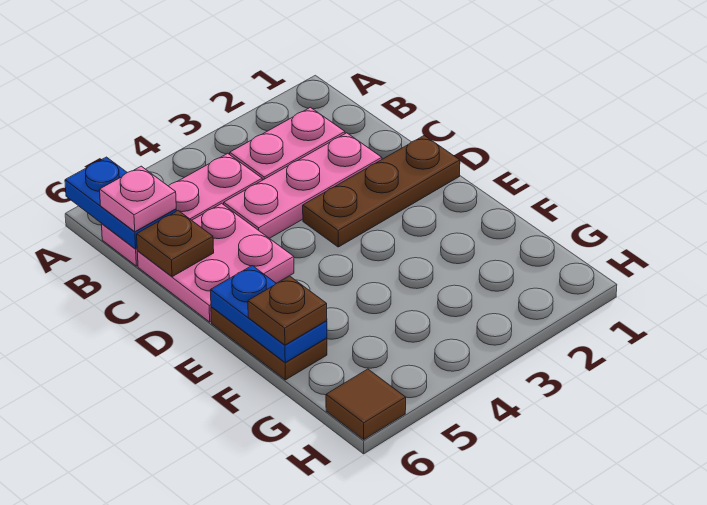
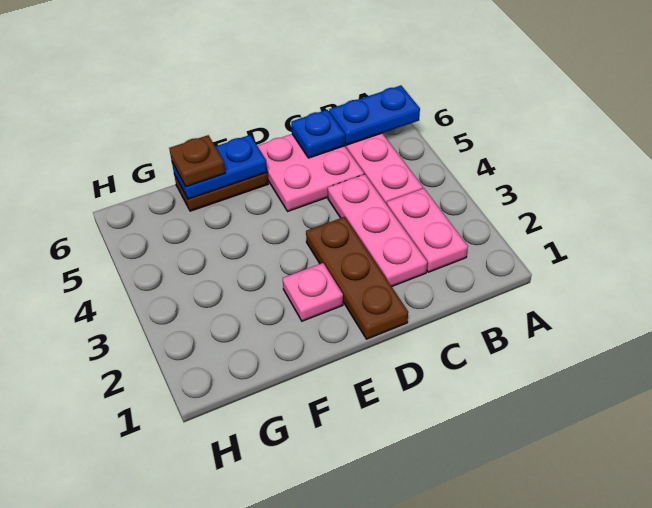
pink plate B6 level 3 -> pink plate E2 level 1
brown plate C6 level 2 -> blue plate C6 level 2
brown tile H6 level 1 -> none

